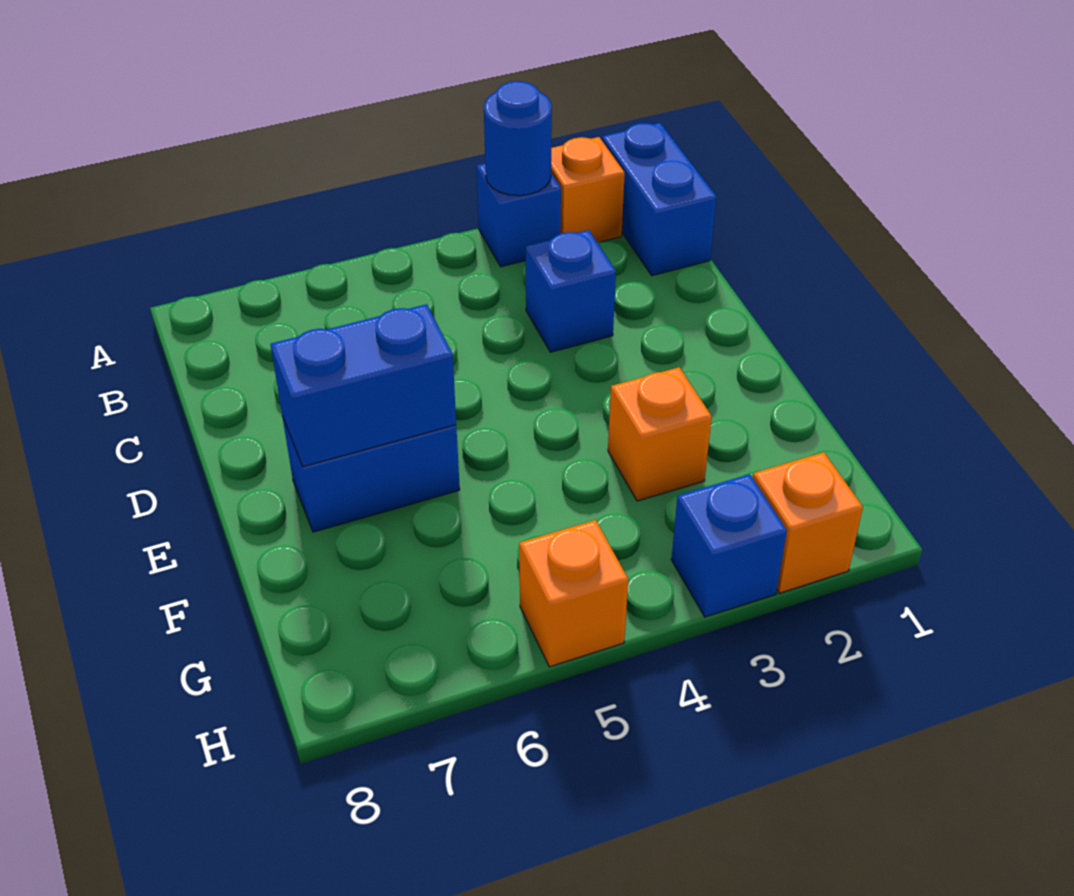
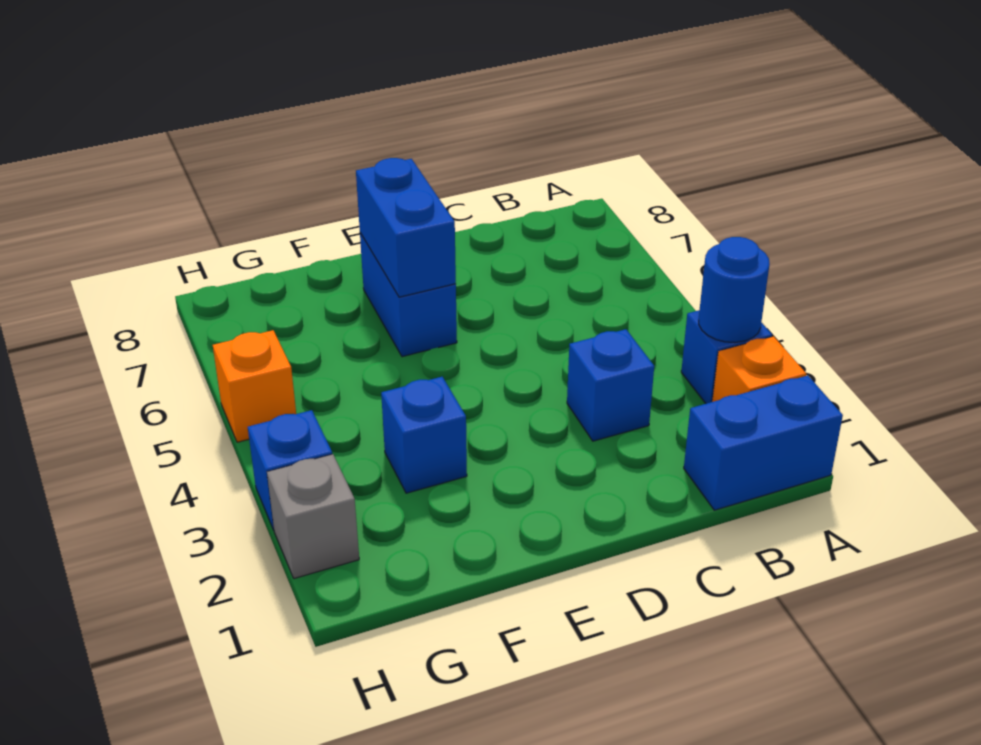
orange brick F3 level 1 -> blue brick F3 level 1
orange brick H2 level 1 -> grey brick H2 level 1

